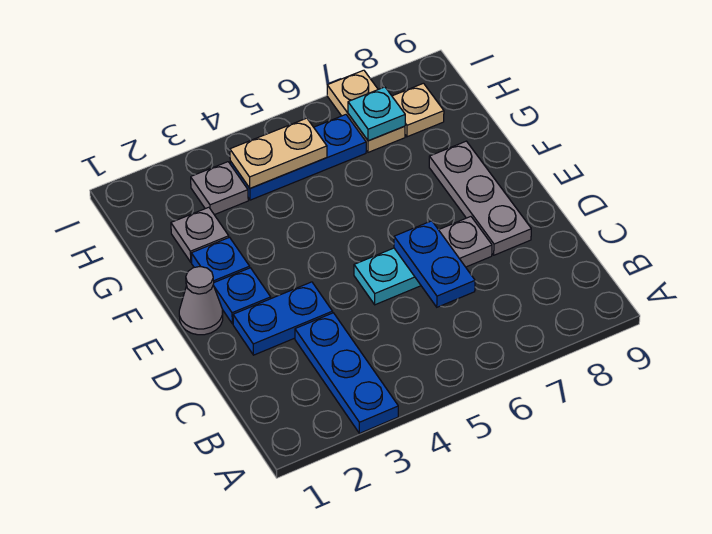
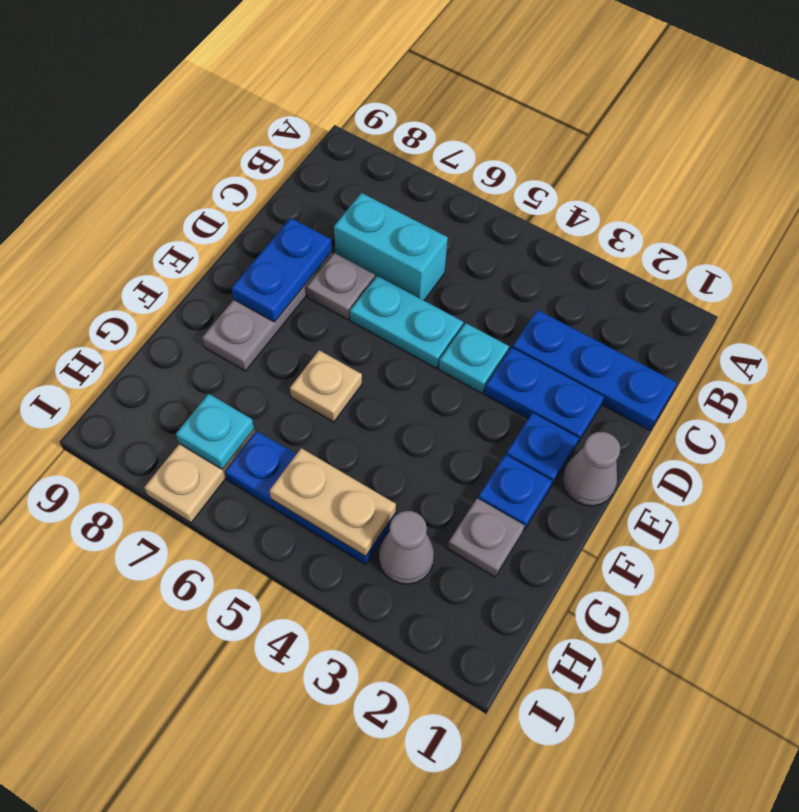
blue plate A3:C3 level 1 -> blue plate C1:C3 level 1
none -> cyan brick C6:C7 level 1
blue plate C6:D6 level 2 -> blue plate D8:E8 level 2
none -> cyan plate D4 level 1
grey plate H3 level 1 -> grey cone H3 level 1
tan plate H8 level 1 -> tan plate F6 level 1

